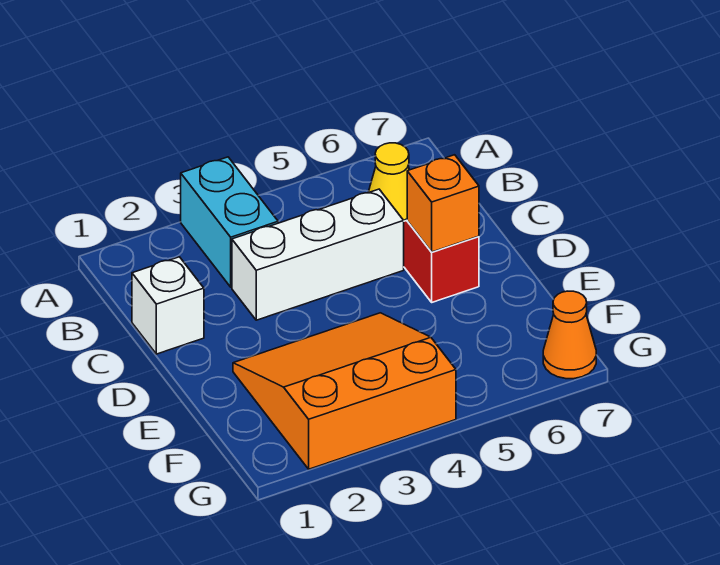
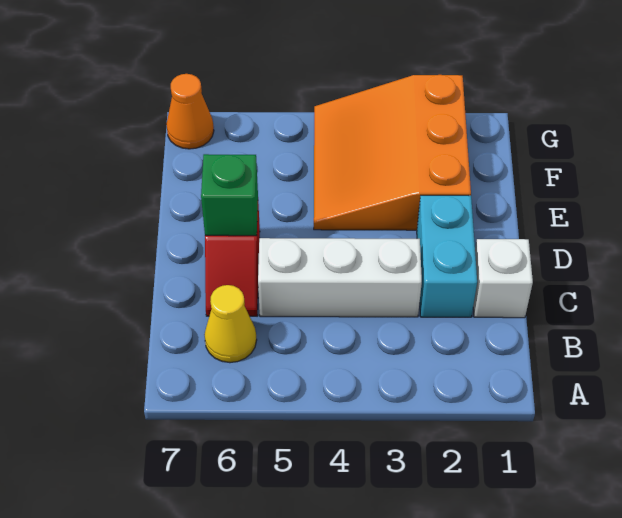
cyan brick A3:B3 level 1 -> cyan brick C2:D2 level 1
orange brick D6 level 2 -> green brick D6 level 2
orange slope E2:G4 level 1 top G -> orange slope E2:G4 level 1 top 2

